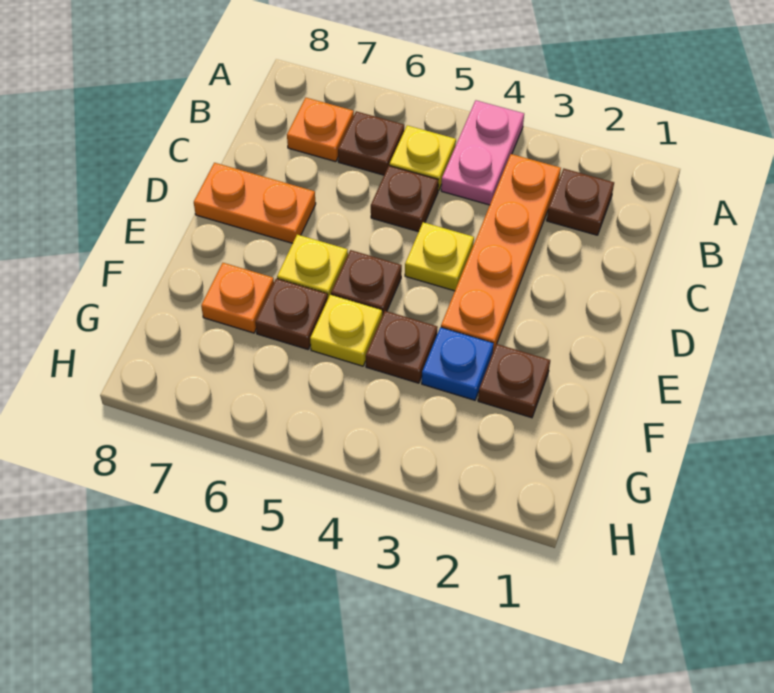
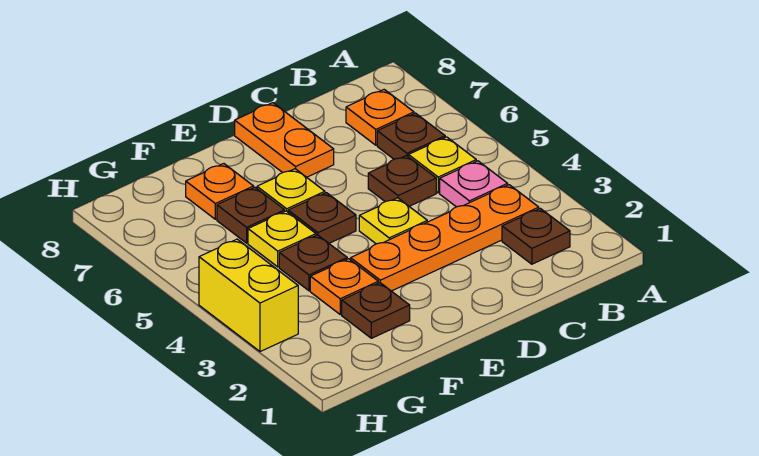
pink plate A4:B4 level 1 -> pink plate B4 level 1
blue plate F3 level 1 -> orange plate F3 level 1
none -> yellow brick H3:H4 level 1

